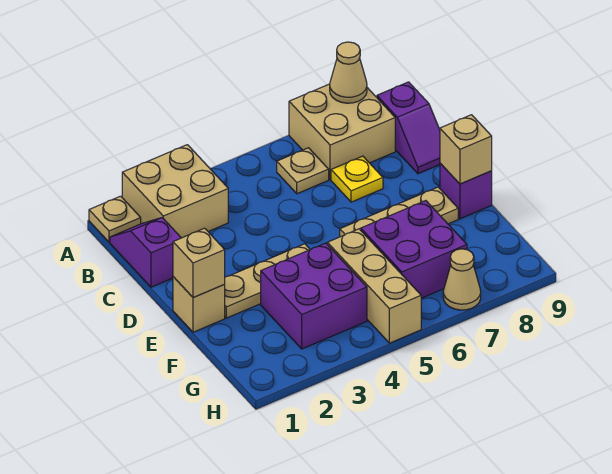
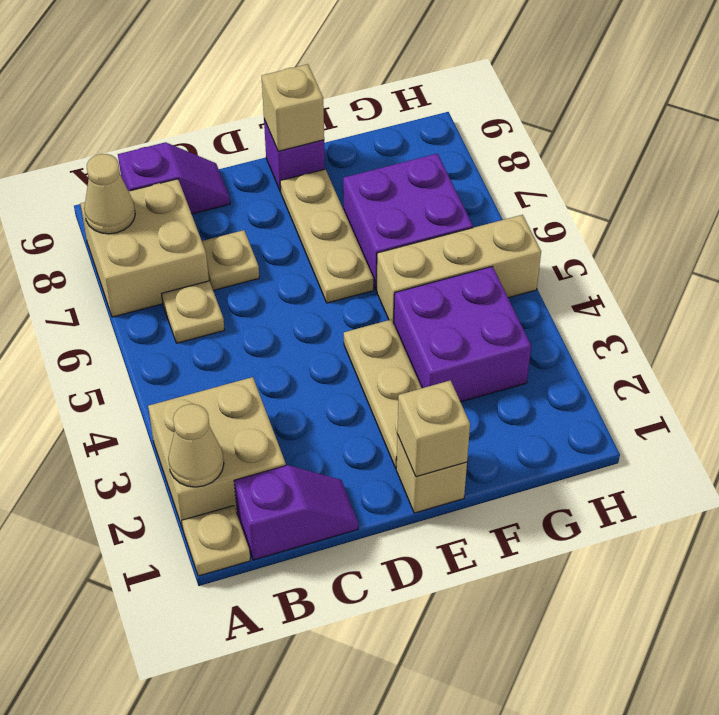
purple slope B1:C1 level 1 top C -> purple slope B1:C1 level 1 top B
yellow plate C7 level 1 -> tan plate C7 level 1
tan cone H7 level 1 -> tan cone A2 level 2

